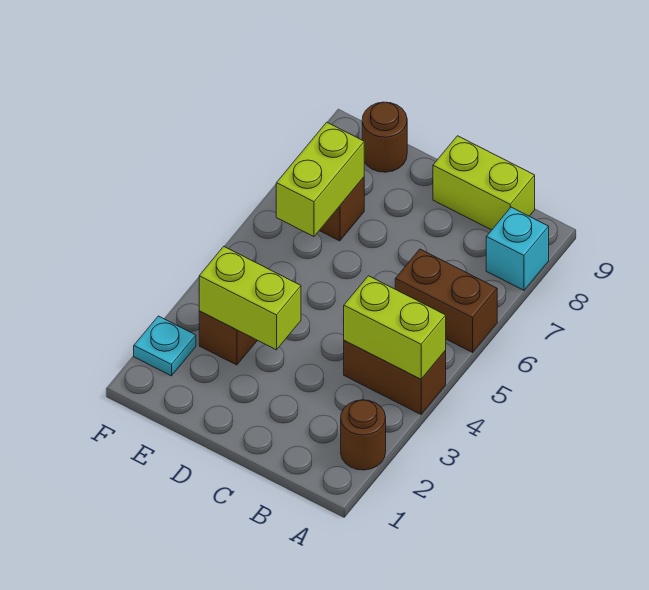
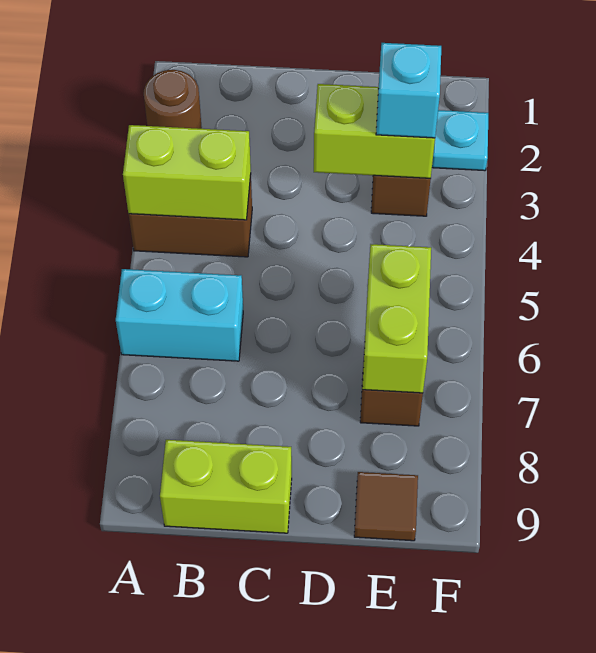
brown brick A6:B6 level 1 -> cyan brick A6:B6 level 1
cyan brick A8 level 1 -> cyan brick E3 level 3
brown round brick E9 level 1 -> brown tile E9 level 1

